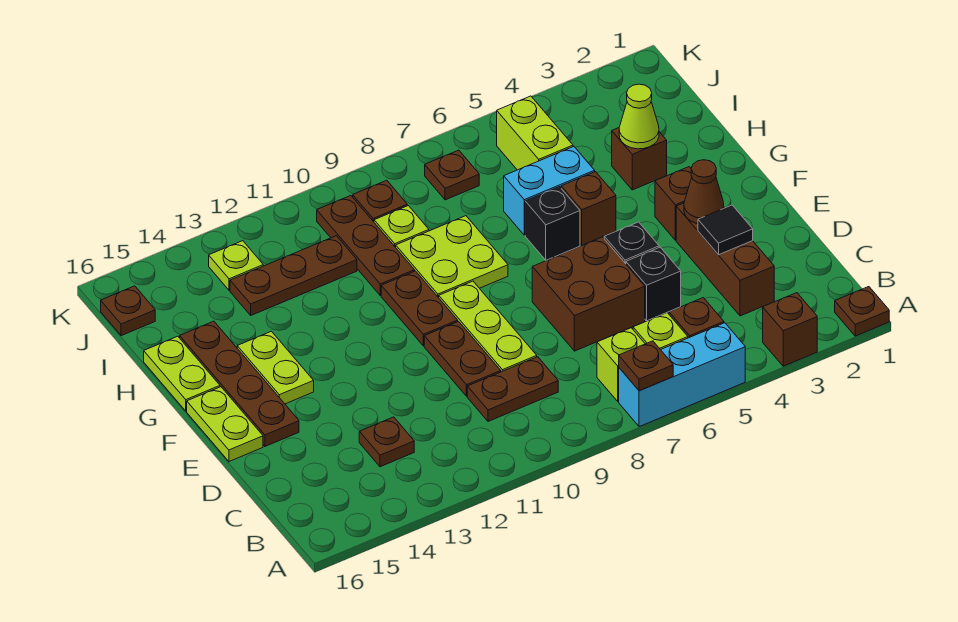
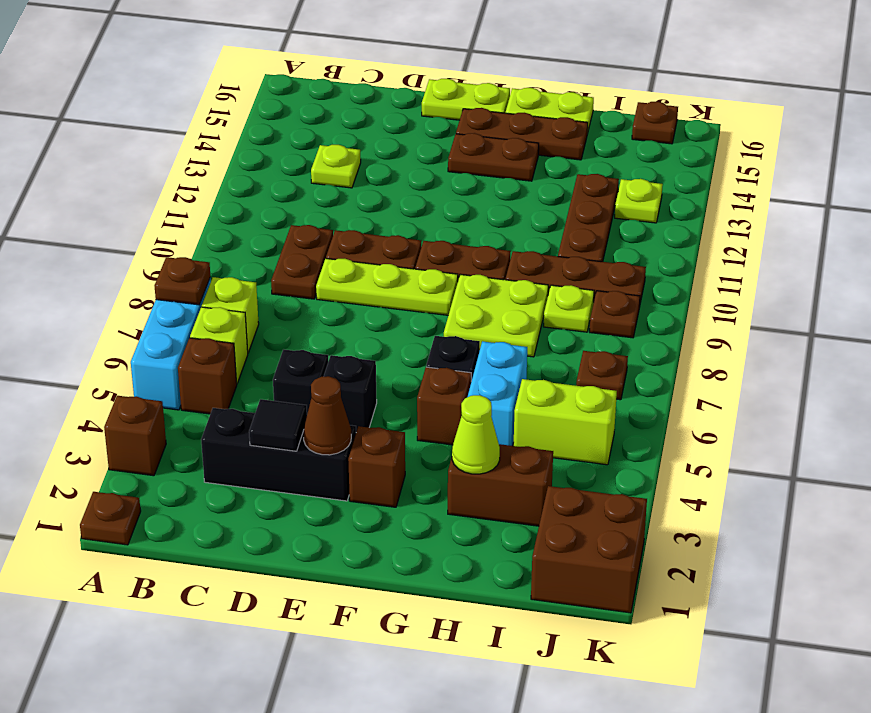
brown brick C3:E3 level 1 -> black brick C3:E3 level 1
brown plate C13 level 1 -> lime plate C13 level 1
brown brick D6:E7 level 1 -> brown brick J1:K2 level 1
brown plate E15:H15 level 1 -> brown plate F15:H15 level 1
lime plate F14:G14 level 1 -> brown plate F14:G14 level 1
brown brick H3 level 1 -> brown brick H3:I3 level 1

